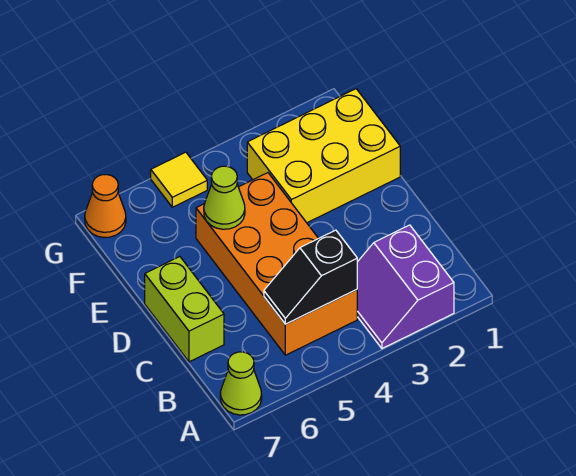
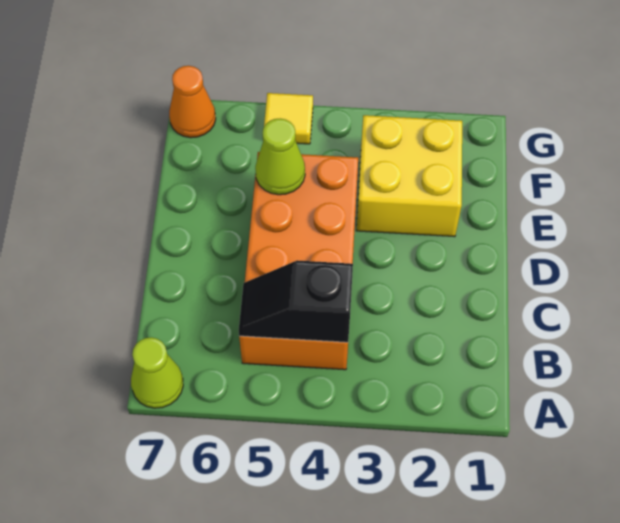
purple slope A2:B3 level 1 top 2 -> none
lime brick C7:D7 level 1 -> none
yellow brick E1:F3 level 1 -> yellow brick E2:F3 level 1

